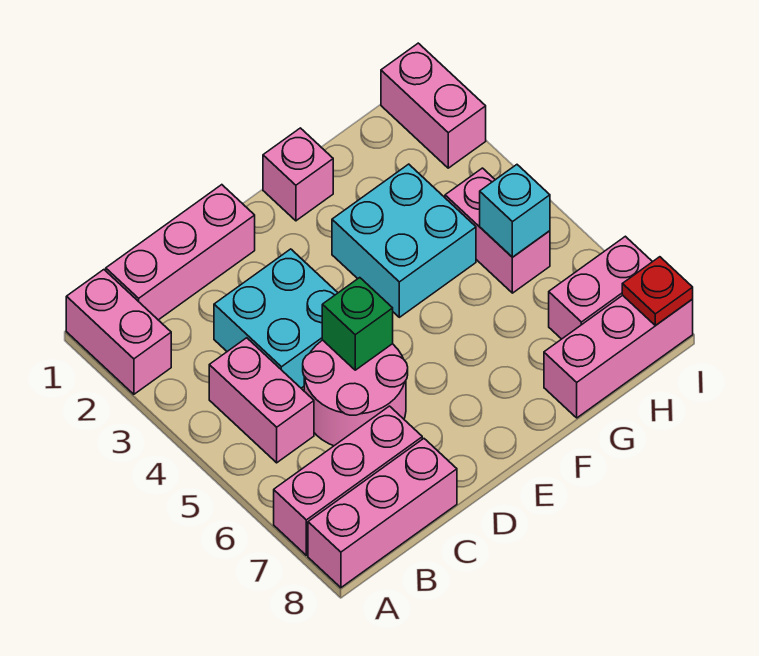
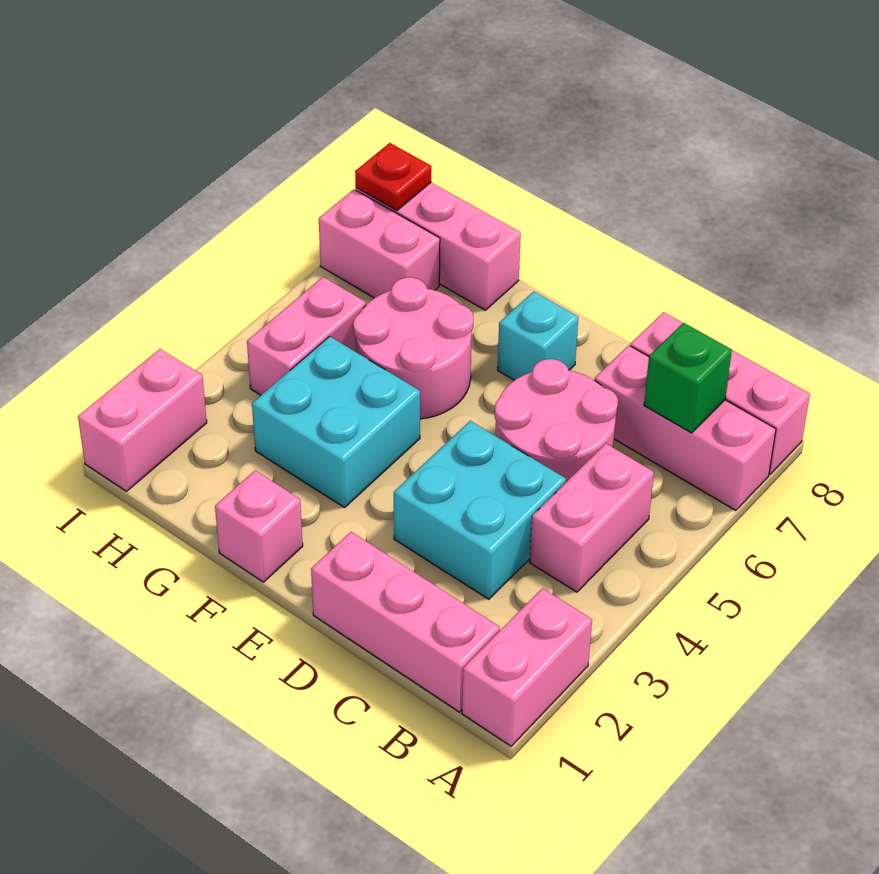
green brick D5 level 2 -> green brick B7 level 2
none -> pink round brick F5:G6 level 1
cyan brick H5 level 2 -> cyan brick E7 level 1

